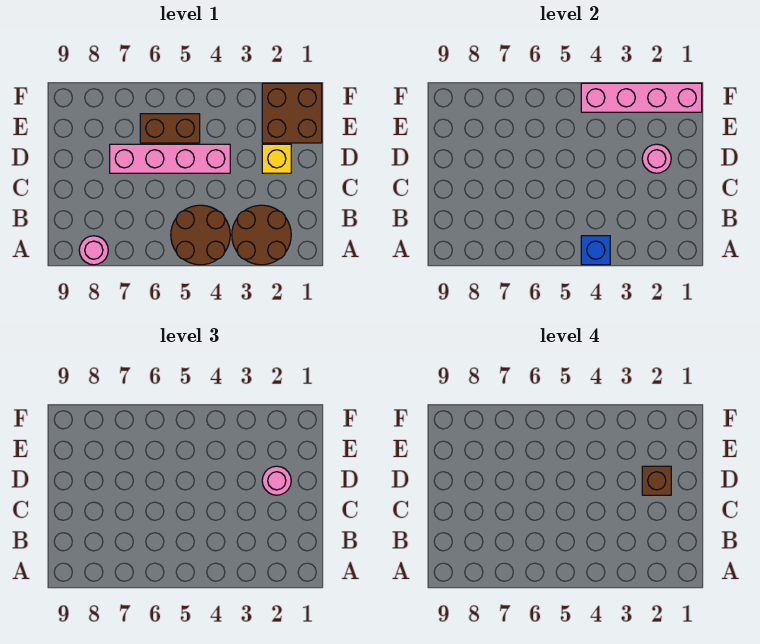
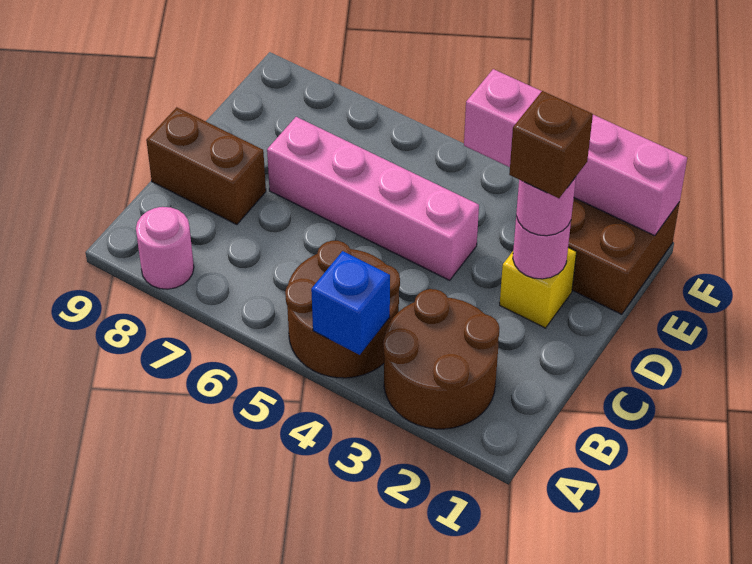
brown brick E5:E6 level 1 -> brown brick C8:C9 level 1

